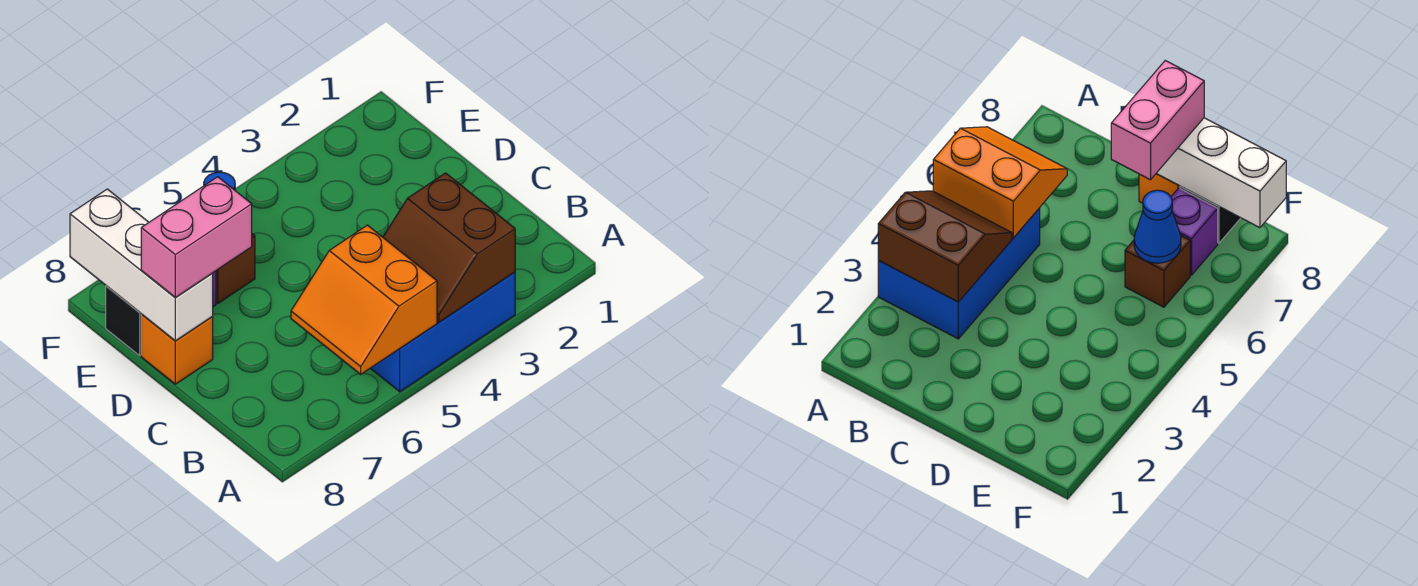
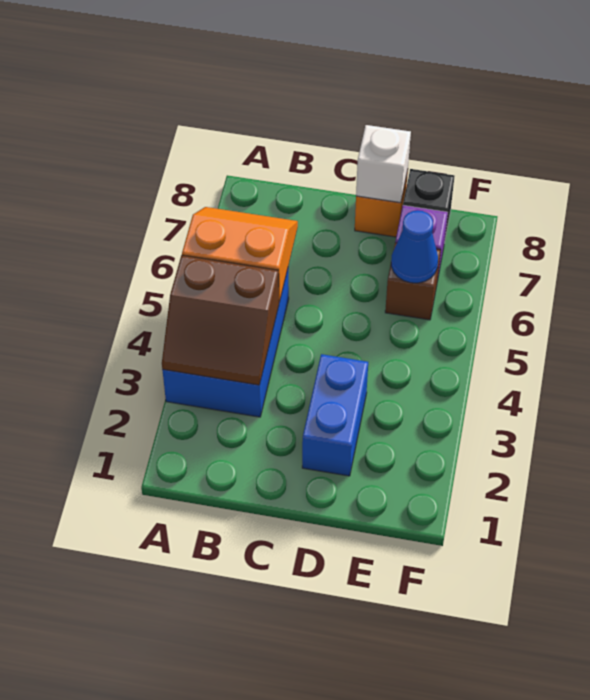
brown slope A3:B4 level 2 top 3 -> brown slope A3:B4 level 2 top 4
none -> blue brick D2:D3 level 1
pink brick D7:D8 level 3 -> none
white brick D8:F8 level 2 -> white brick D8 level 2

